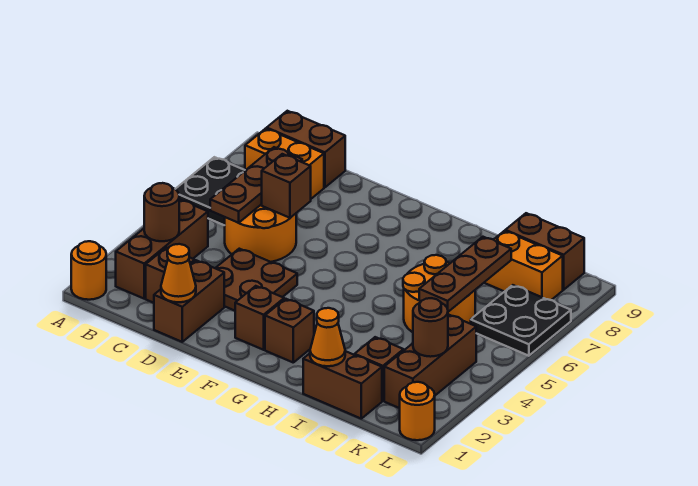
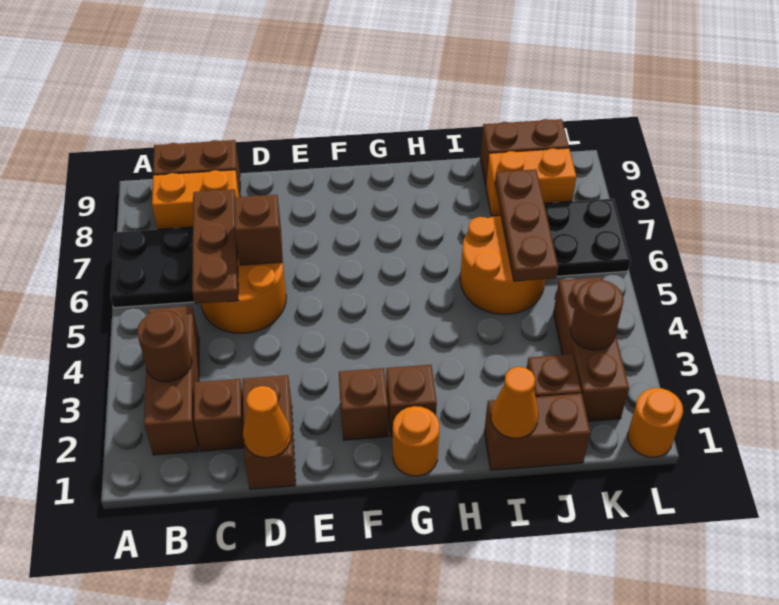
orange round brick A1 level 1 -> orange round brick G1 level 1
brown plate D3:E4 level 1 -> none

